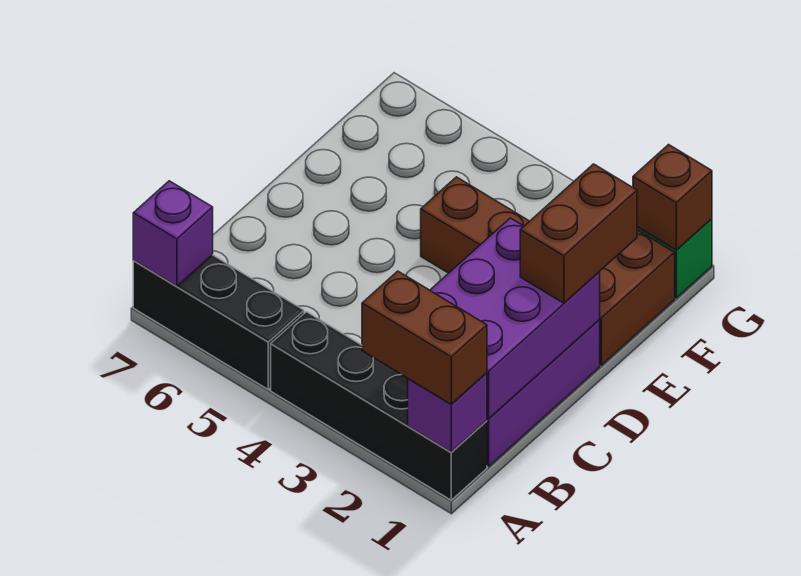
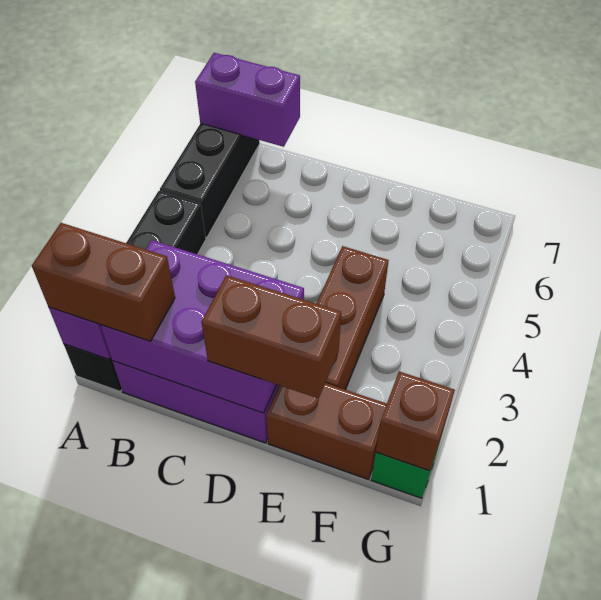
brown brick A1:A2 level 3 -> brown brick A1:B1 level 3
purple brick A7 level 2 -> purple brick A7:B7 level 2

